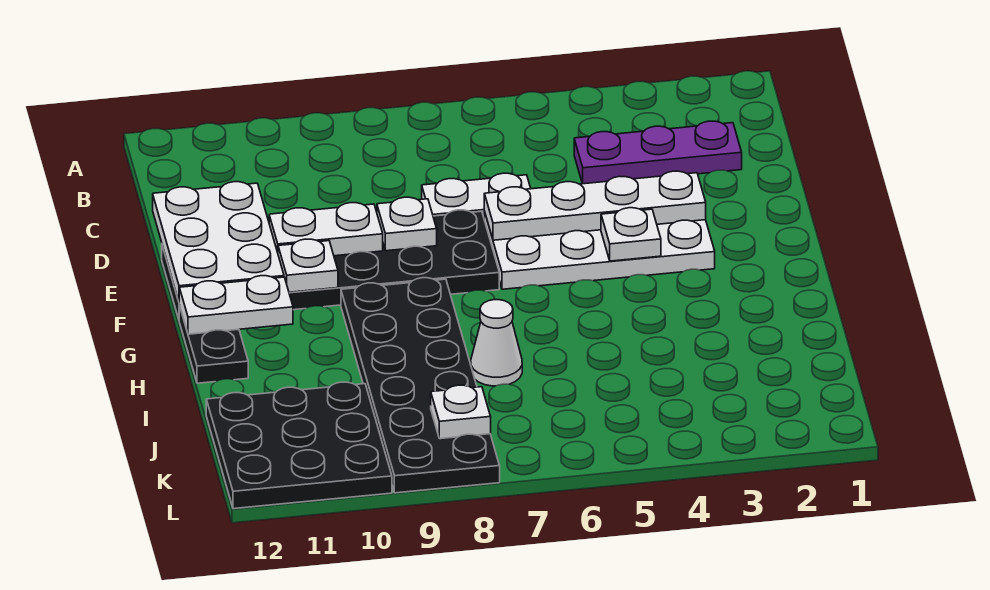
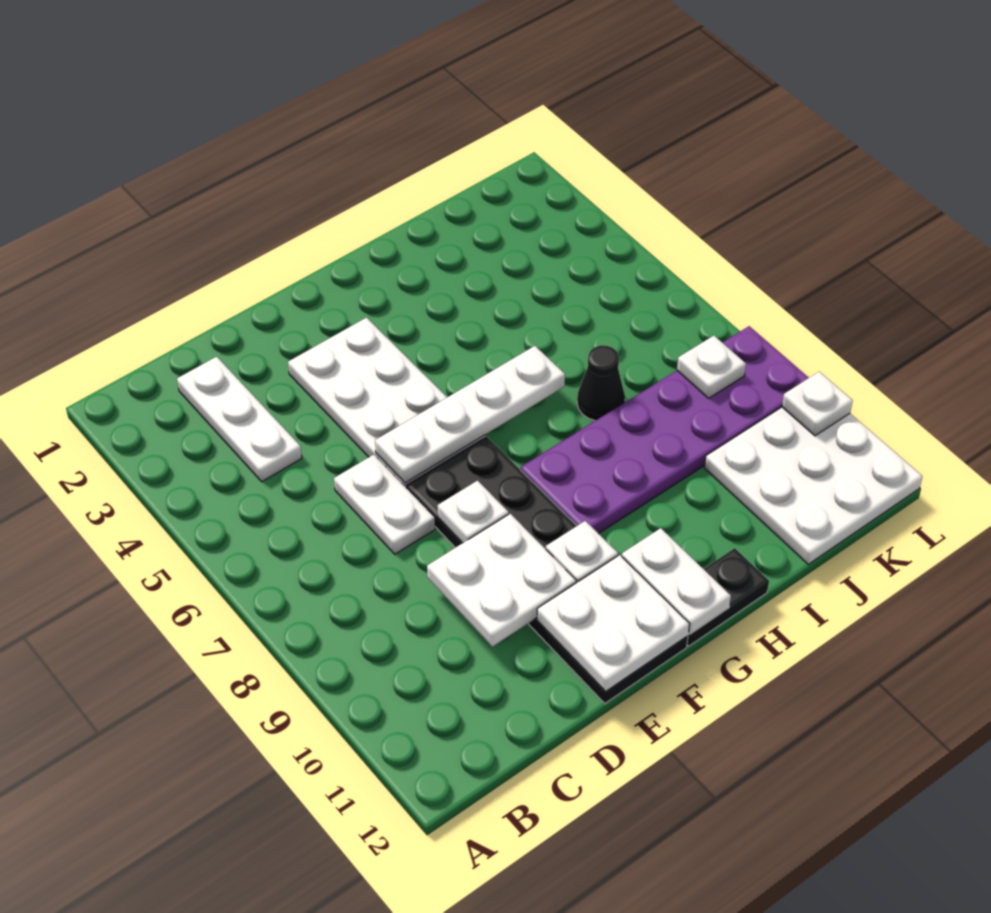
purple plate C2:C4 level 1 -> white plate C2:C4 level 1
white plate D11:F12 level 2 -> white plate E11:F12 level 2
white plate E3:E6 level 2 -> white plate E6:H6 level 2
white plate E9:E10 level 2 -> white plate D9:E10 level 2
white plate F4 level 2 -> white plate L10 level 2
black plate G8:L9 level 1 -> purple plate G8:L9 level 1
white cone I7 level 1 -> black cone I7 level 1
black plate J10:L12 level 1 -> white plate J10:L12 level 1

